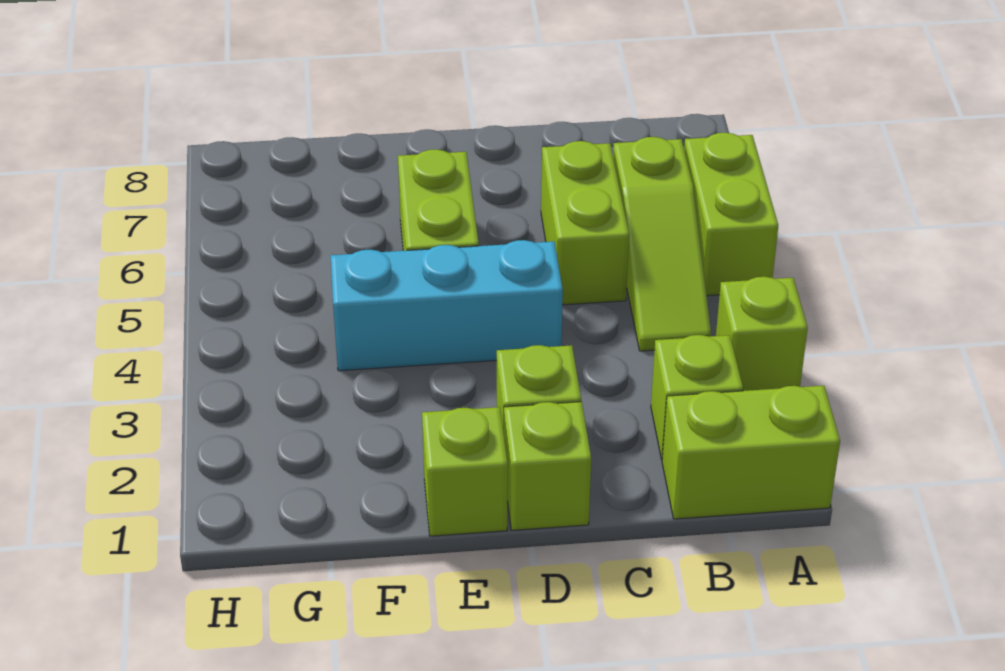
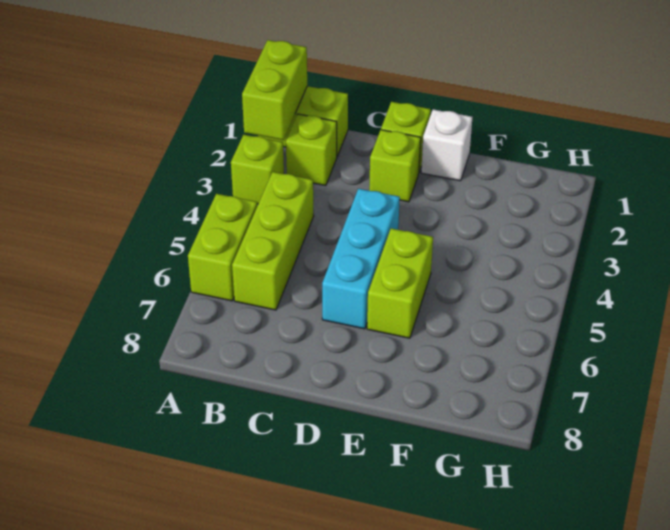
lime slope B4:B6 level 1 top 6 -> lime brick B4:B6 level 1
lime brick C5:C6 level 1 -> lime brick A1:A2 level 2
cyan brick D4:F4 level 1 -> cyan brick D4:D6 level 1
lime brick E1 level 1 -> white brick E1 level 1

